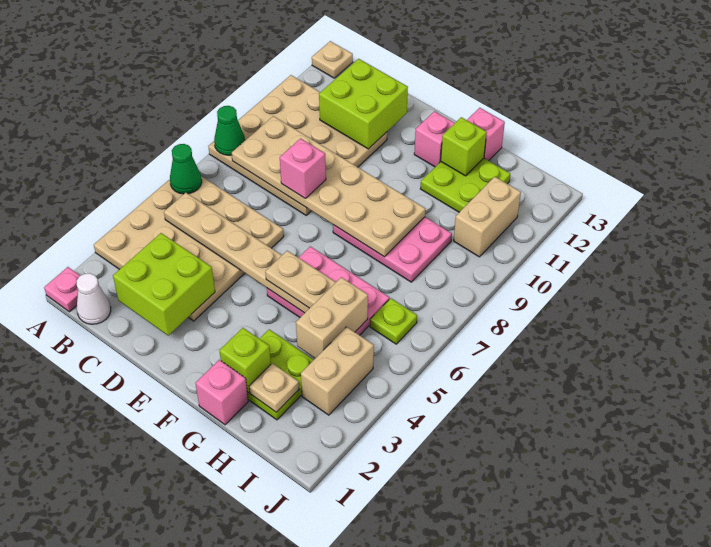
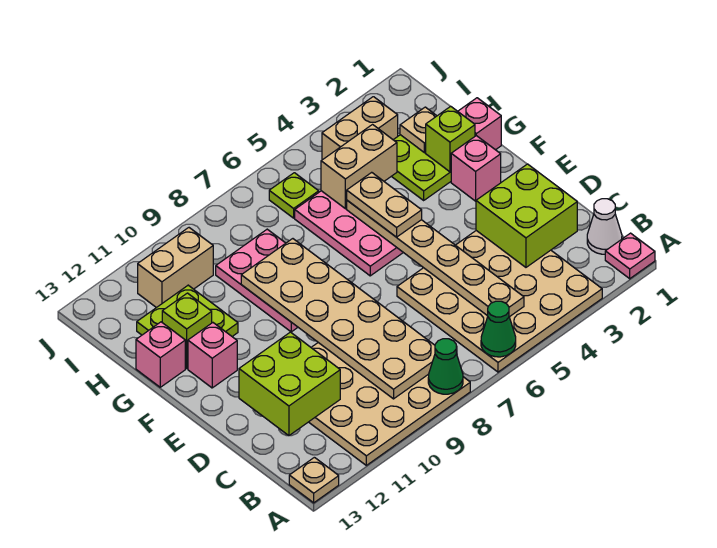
pink brick D8 level 3 -> pink brick F2 level 1

